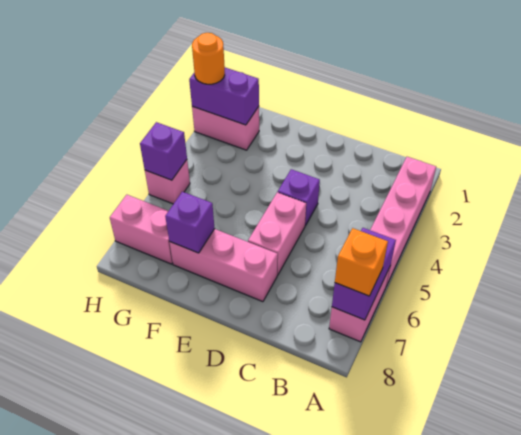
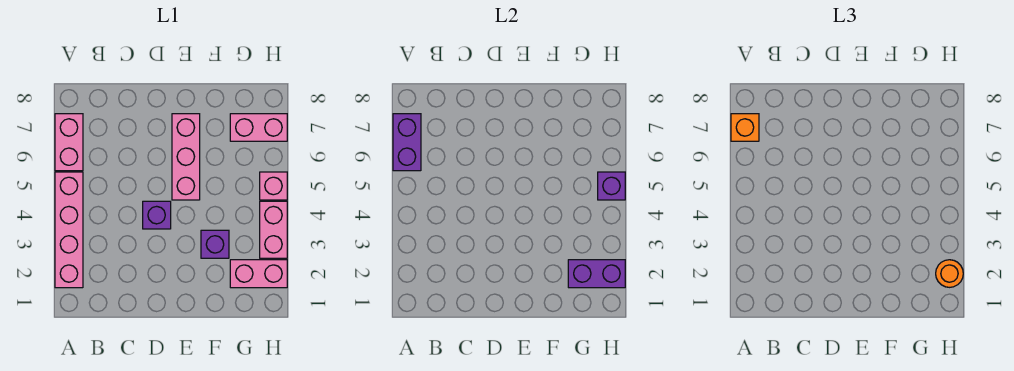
pink brick D5:D6 level 1 -> pink brick H3:H4 level 1
pink brick D7:F7 level 1 -> pink brick E5:E7 level 1
purple brick F7 level 2 -> purple brick F3 level 1

